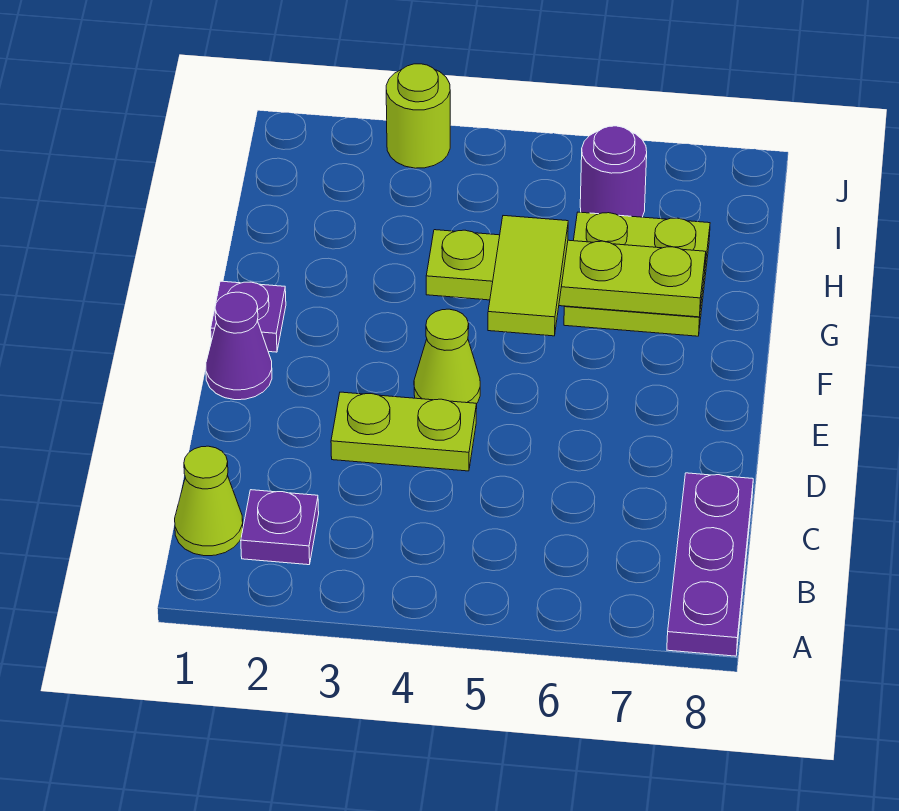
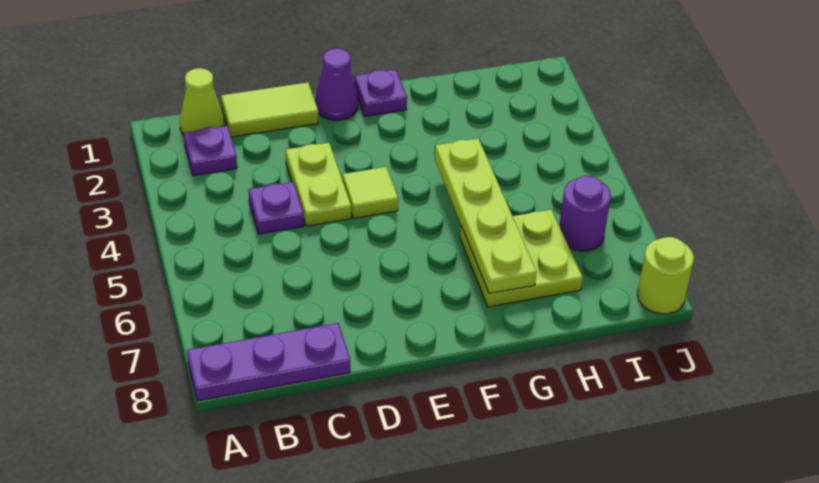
none -> purple plate C4 level 1
lime cone E4 level 1 -> lime tile E4 level 1
lime tile F5:G5 level 3 -> lime tile C1:D1 level 1
lime round brick J3 level 1 -> lime round brick J8 level 1

